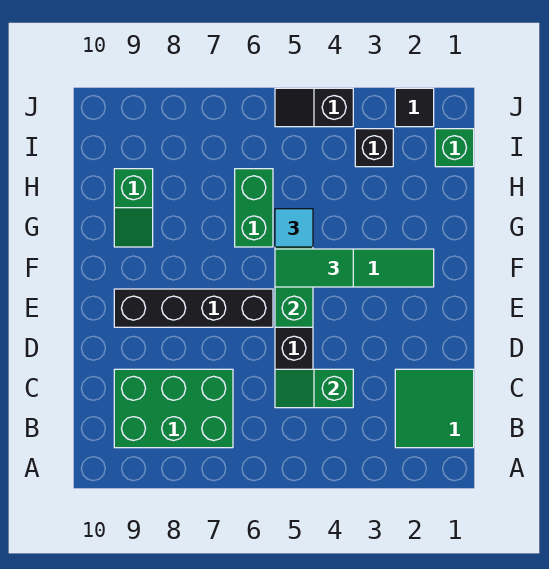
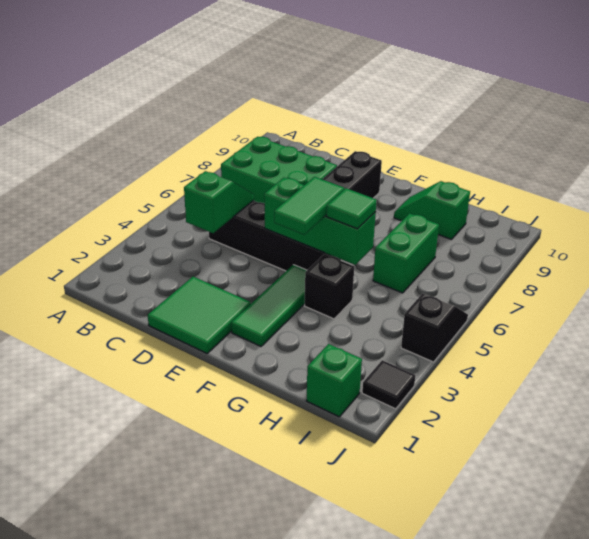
green tile B1:C2 level 1 -> green tile D1:E2 level 1
green brick B7:C9 level 1 -> green brick B7:D8 level 1
cyan tile G5 level 3 -> green tile G5 level 3
green brick G6:H6 level 1 -> green brick H6:H7 level 1
black brick I3 level 1 -> black brick G4 level 1

